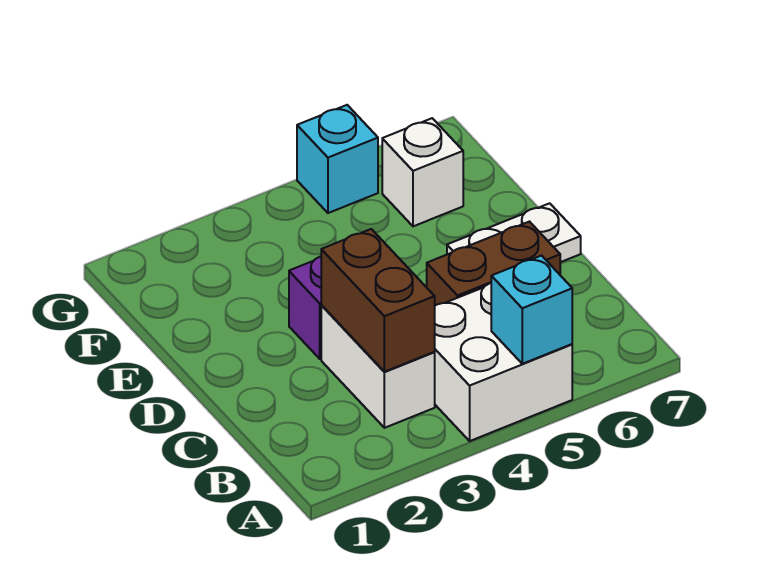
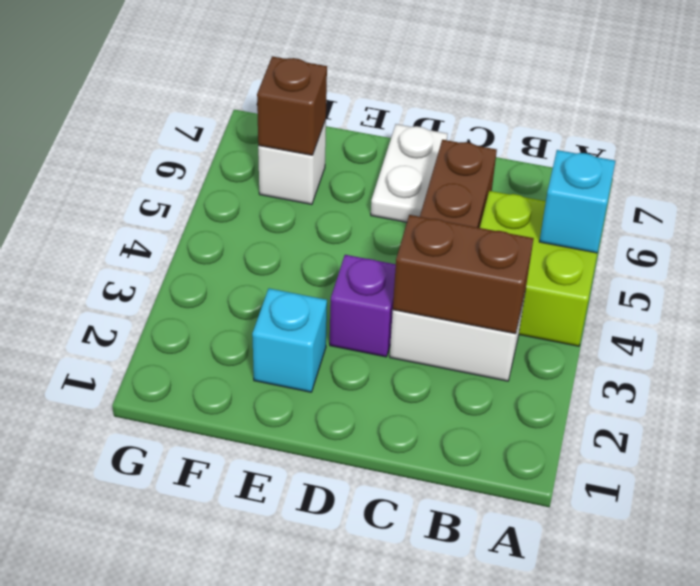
white brick A4:B5 level 1 -> lime brick A4:B5 level 1
none -> brown brick F6 level 2
cyan brick G5 level 1 -> cyan brick E2 level 1

